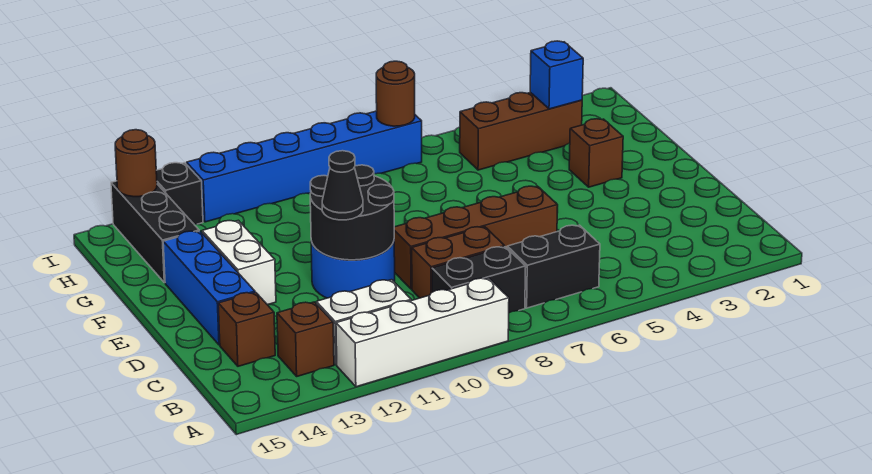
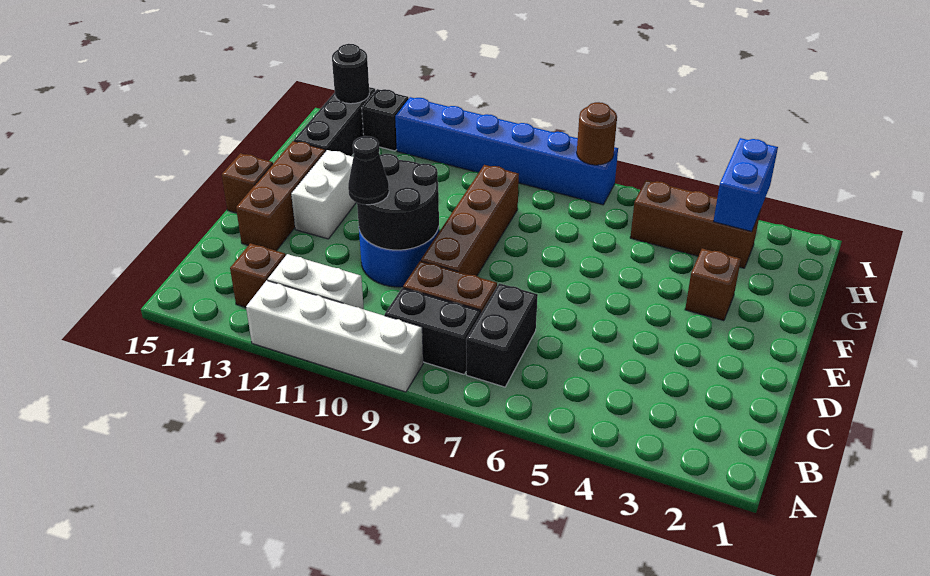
black brick B6:B7 level 1 -> black brick B7:C7 level 1
brown brick C14 level 1 -> brown brick E15 level 1
brown brick D6:D9 level 1 -> brown brick D9:G9 level 1
blue brick D14:F14 level 1 -> brown brick D14:F14 level 1
blue brick H3 level 2 -> blue brick H3:I3 level 2
brown round brick I14 level 2 -> black round brick I14 level 2

